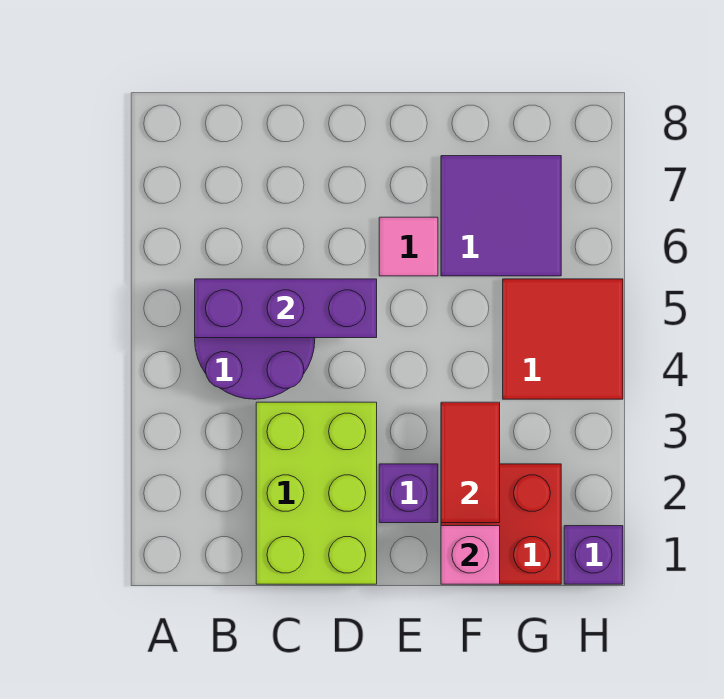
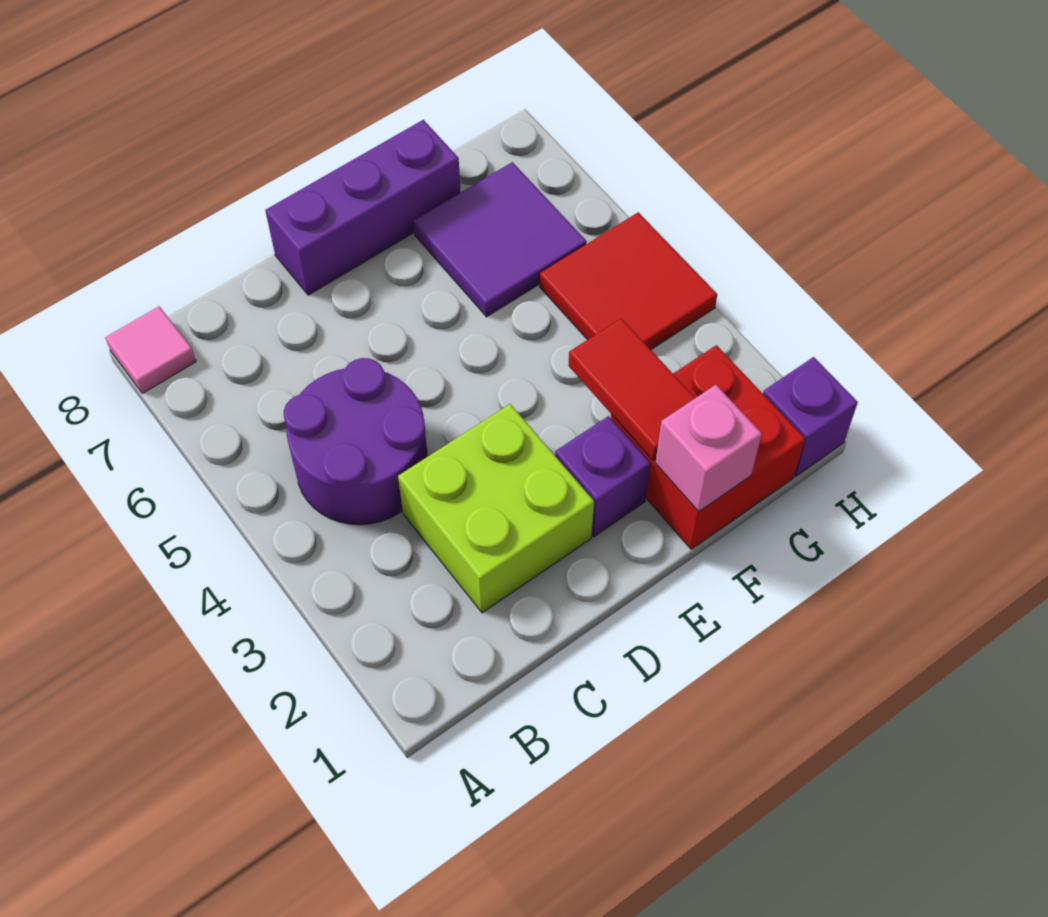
purple brick B5:D5 level 2 -> purple brick D8:F8 level 1
lime brick C1:D3 level 1 -> lime brick C2:D3 level 1
pink tile E6 level 1 -> pink tile A8 level 1

